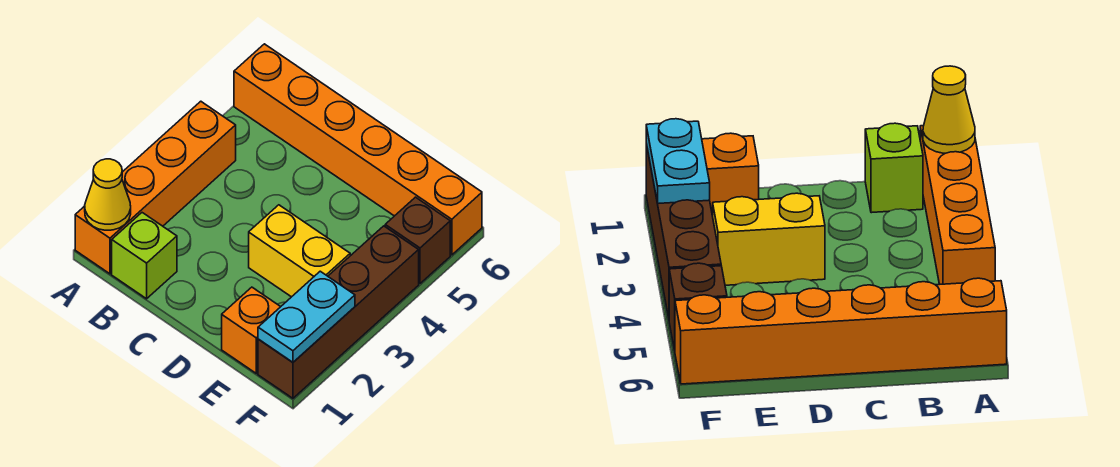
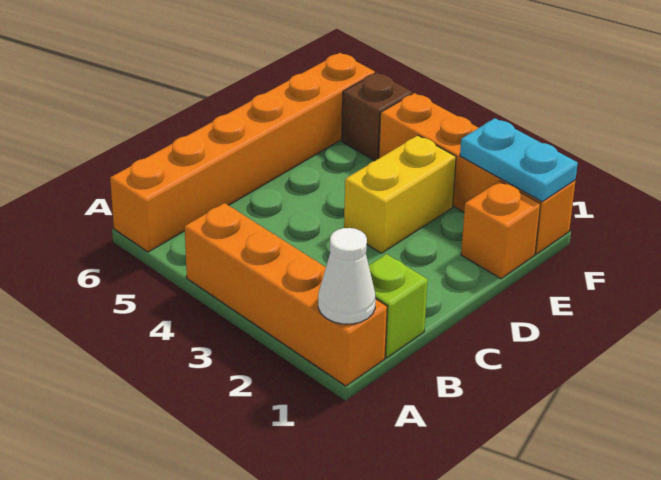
yellow cone A1 level 2 -> white cone A1 level 2
brown brick F1:F4 level 1 -> orange brick F1:F4 level 1

